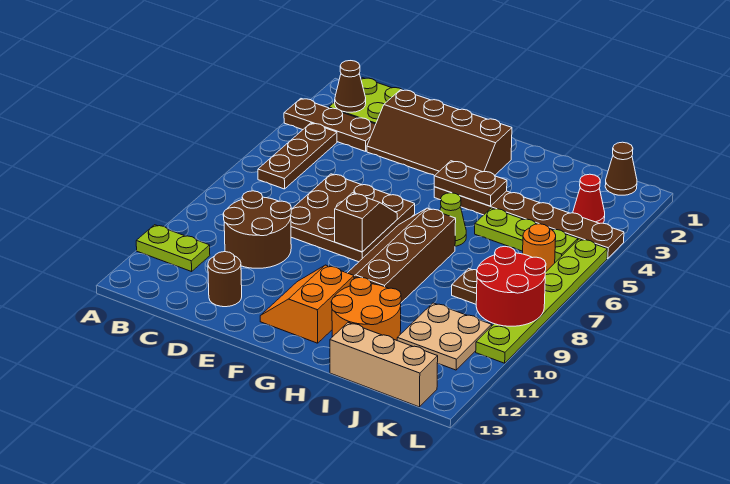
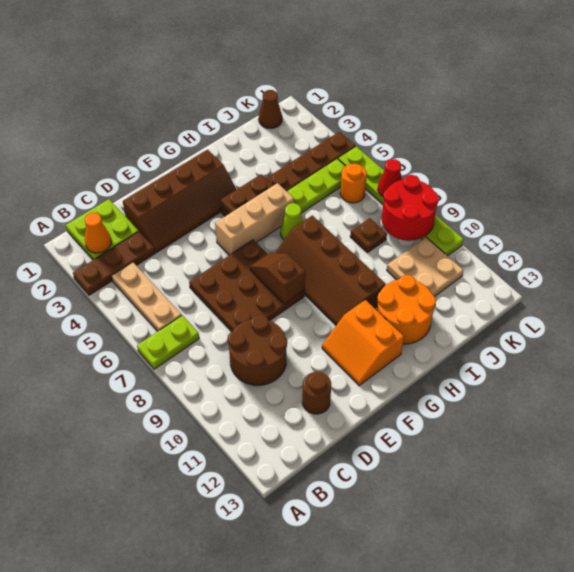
lime plate A11:B11 level 1 -> lime plate A7:B7 level 1
brown cone B2 level 2 -> orange cone B2 level 2
brown plate B4:B6 level 1 -> tan plate B4:B6 level 1
tan brick I13:K13 level 1 -> tan brick F5:H5 level 1
red cone K3 level 1 -> red cone L7 level 2

